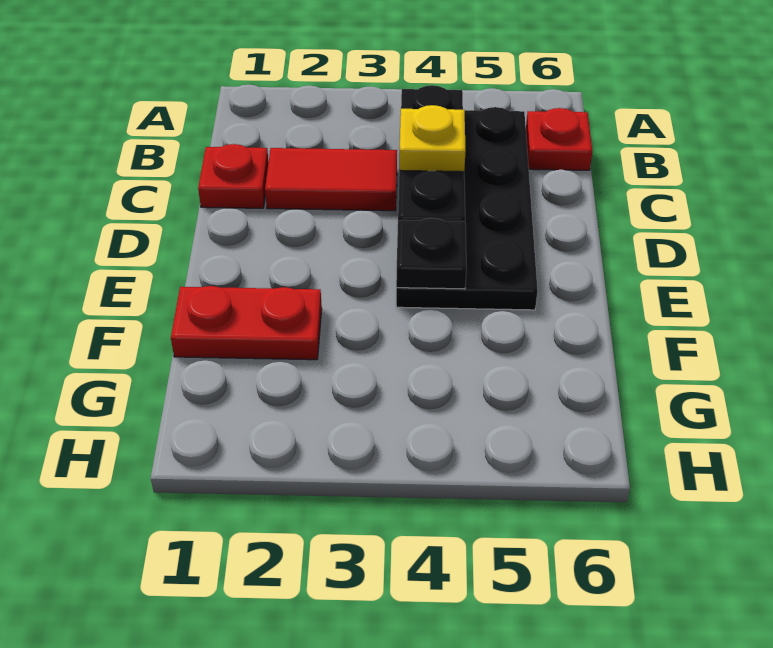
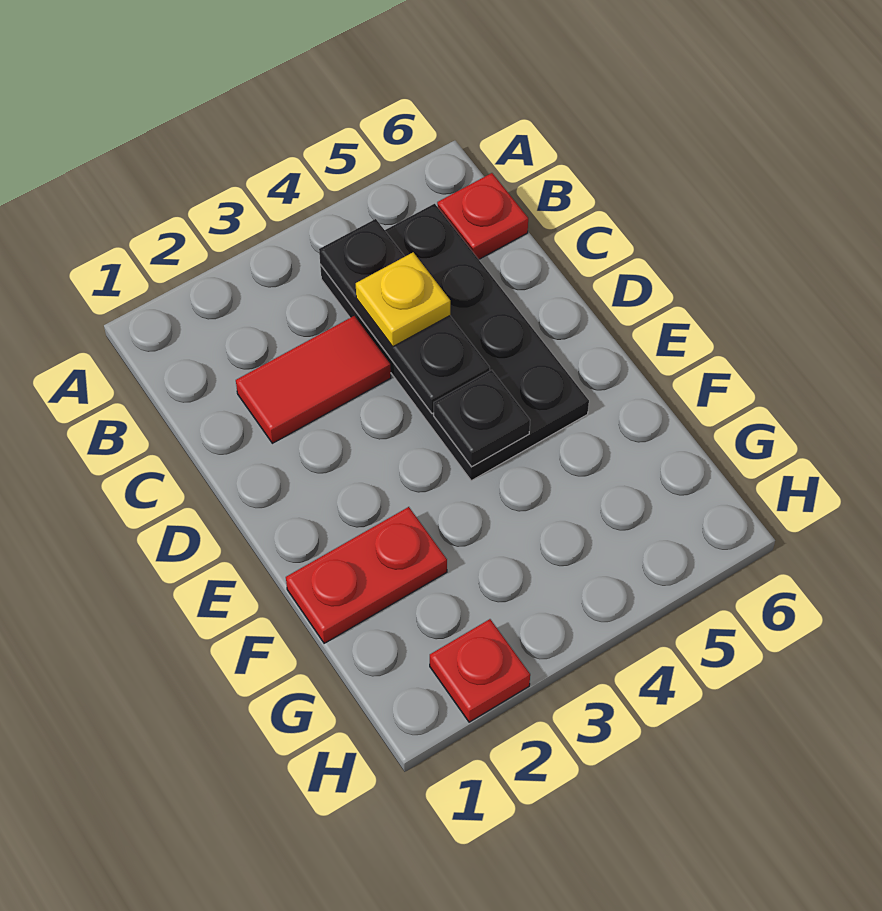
red plate C1 level 1 -> red plate H2 level 1

